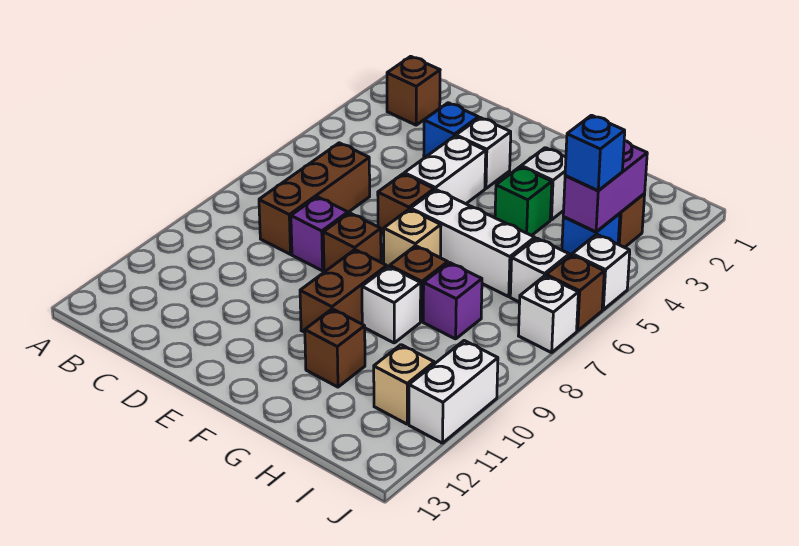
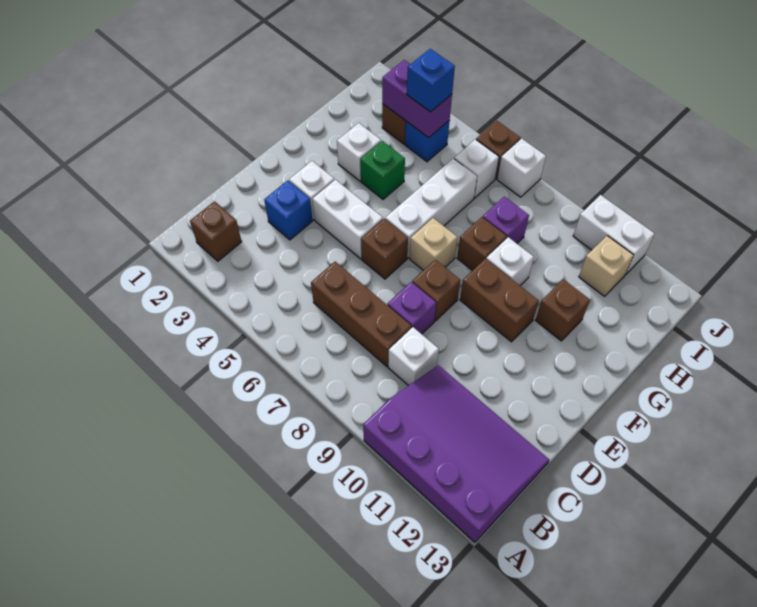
none -> purple slope A10:C13 level 1 top A
white brick J5 level 1 -> white brick C9 level 1

